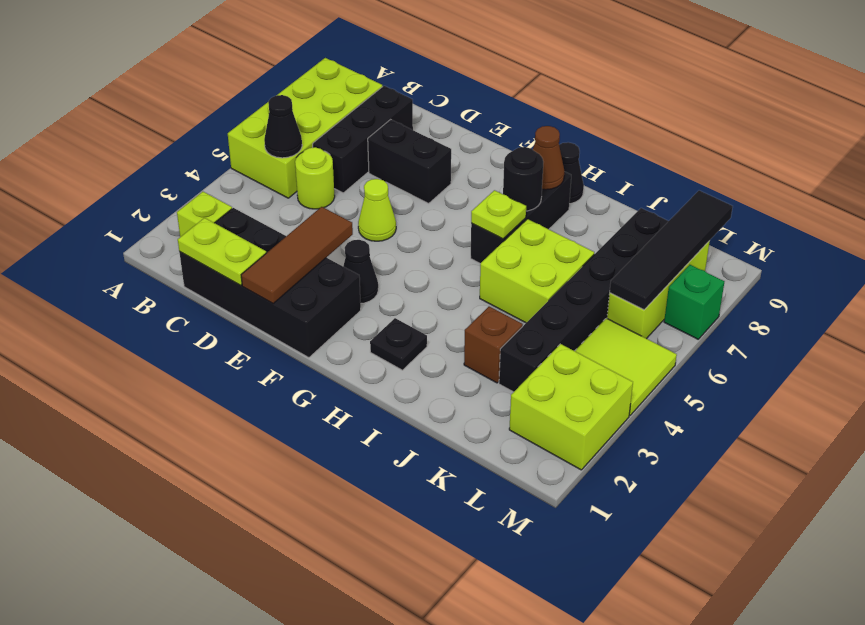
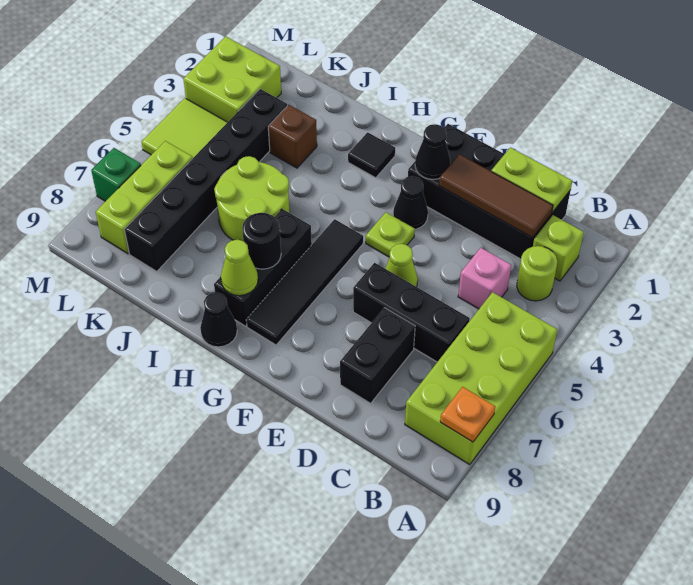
none -> orange plate A8 level 2
black cone B5 level 2 -> black cone F2 level 2
none -> pink brick C4 level 1
lime round brick C5 level 1 -> lime round brick B3 level 1
black brick C6:C8 level 1 -> black brick C6:E6 level 1
black brick D7:E7 level 1 -> black brick D7:D8 level 1
brown tile E1:E3 level 2 -> brown tile C2:E2 level 2
black plate H2 level 1 -> black tile H2 level 1
lime plate H6 level 2 -> lime plate F4 level 1
brown cone H8 level 2 -> lime cone H8 level 2
lime brick I5:J6 level 1 -> lime round brick I5:J6 level 1
black tile L6:L9 level 2 -> black tile G5:G8 level 1

